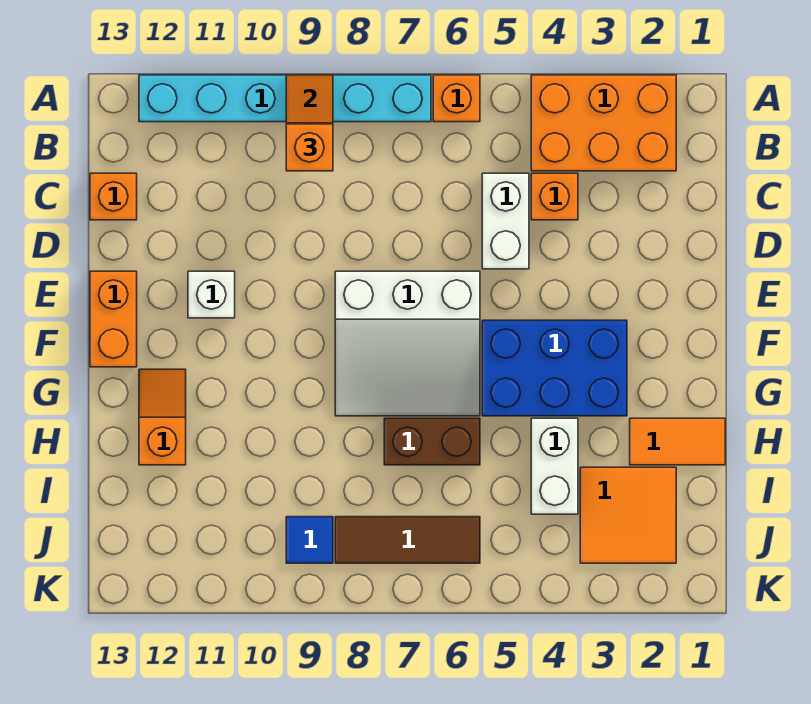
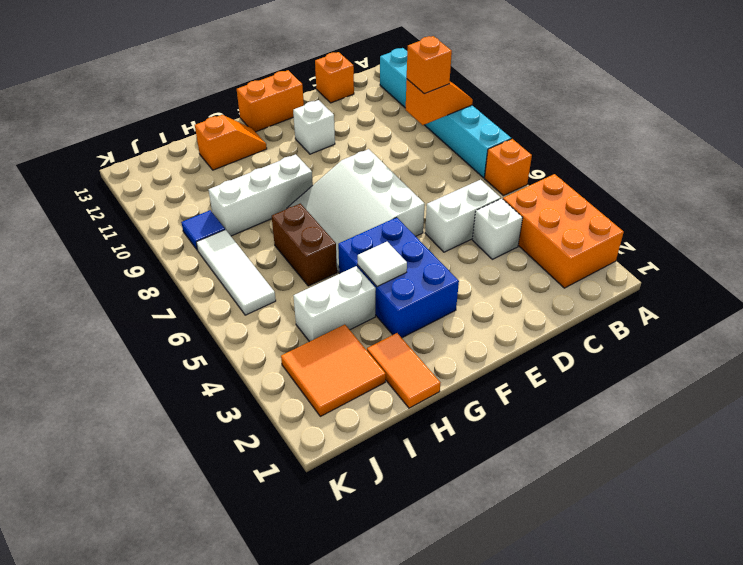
orange brick C4 level 1 -> white brick C4 level 1
none -> white tile G4 level 2
none -> white brick G9:I9 level 1
brown tile J6:J8 level 1 -> white tile J6:J8 level 1

